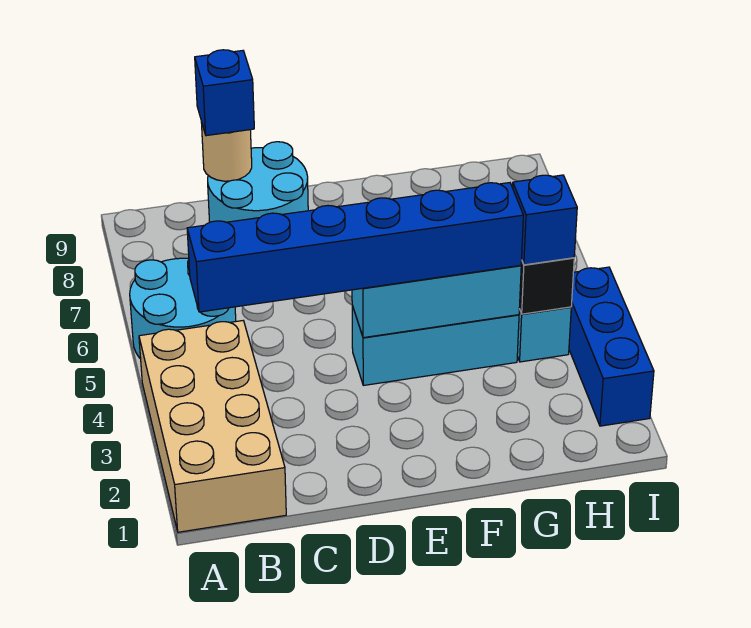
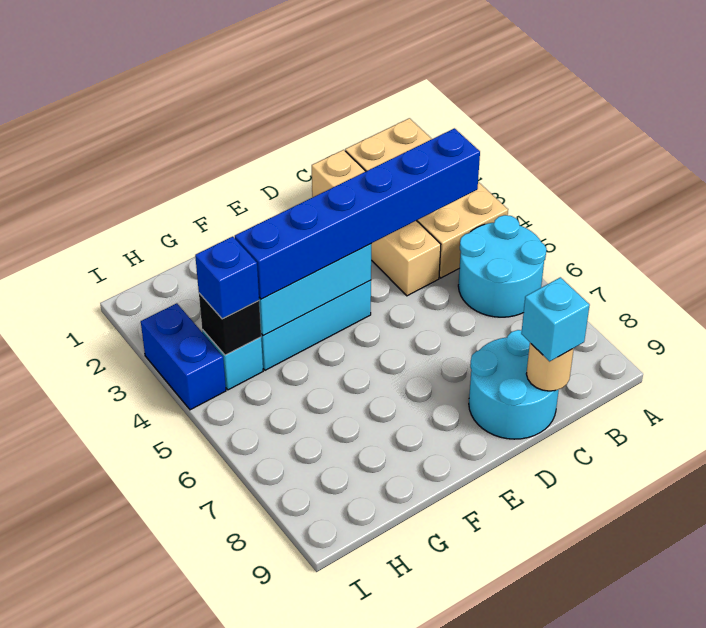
none -> tan brick C1:C4 level 1
blue brick C9 level 3 -> cyan brick C9 level 3
blue brick I2:I4 level 1 -> blue brick I3:I4 level 1

